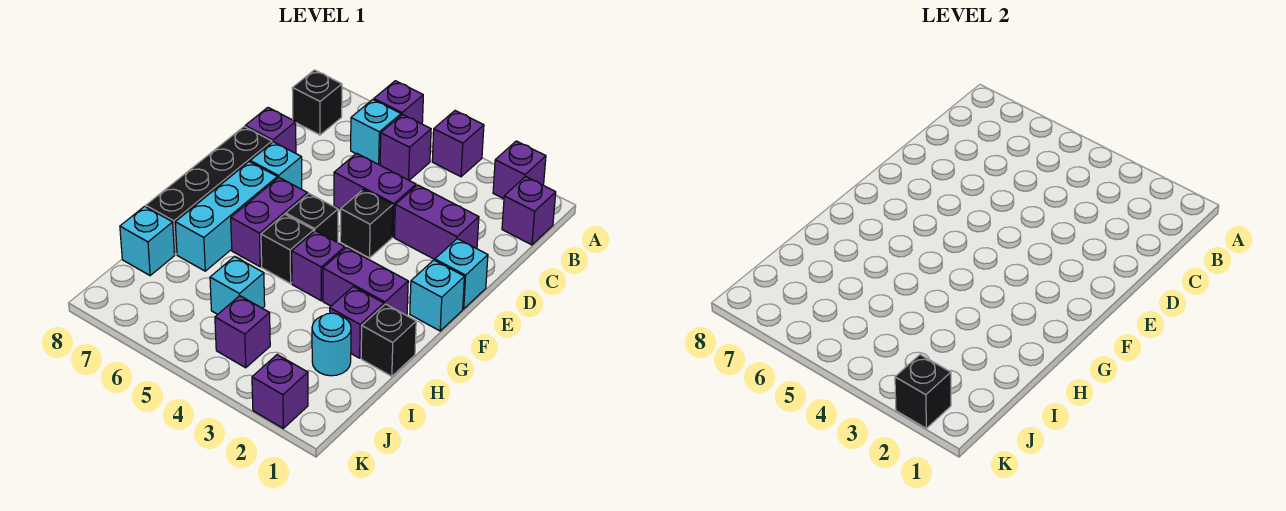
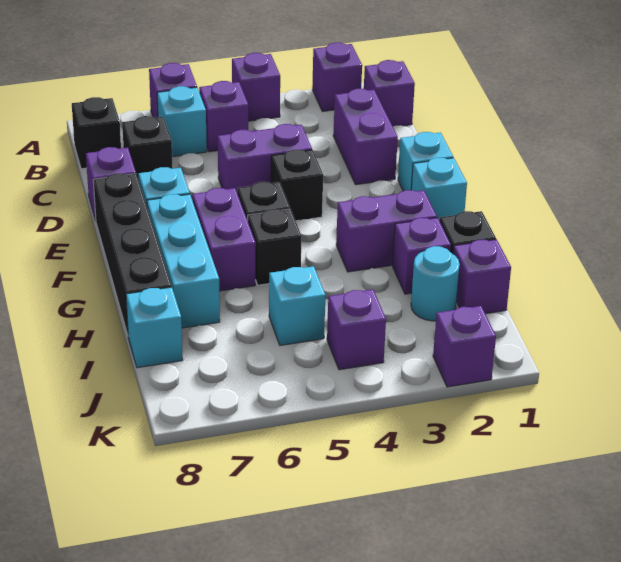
purple brick D2:D3 level 1 -> purple brick C2:D2 level 1
purple brick G4 level 1 -> purple brick I1 level 1
black brick K2 level 2 -> black brick C7 level 1

